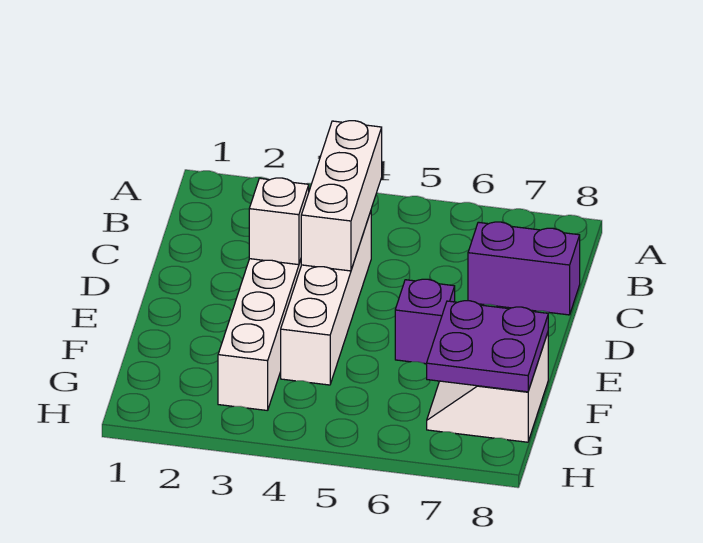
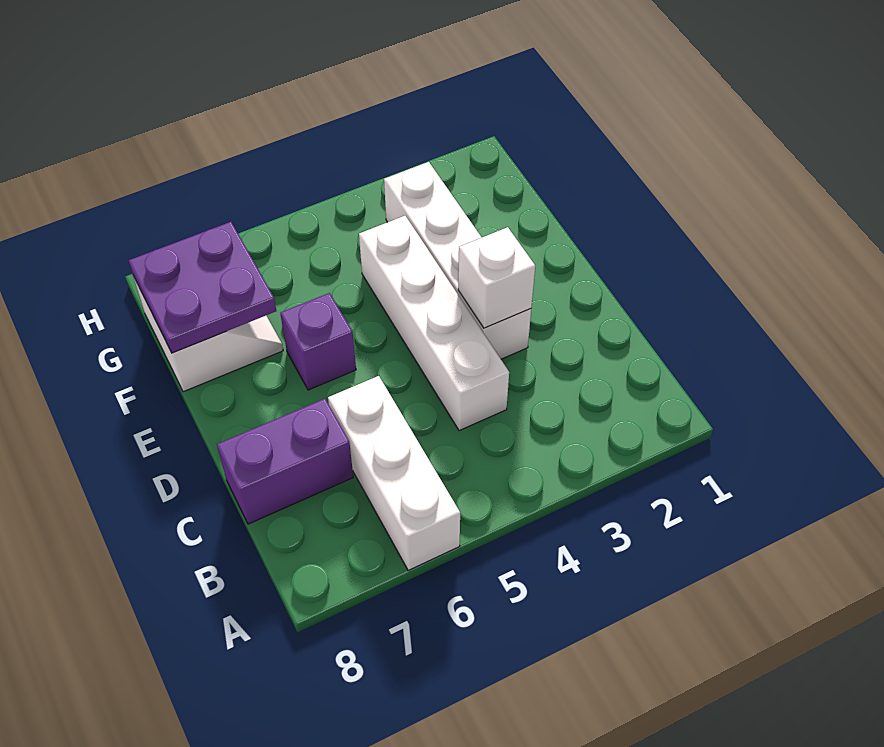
white brick B4:D4 level 2 -> white brick A6:C6 level 1

